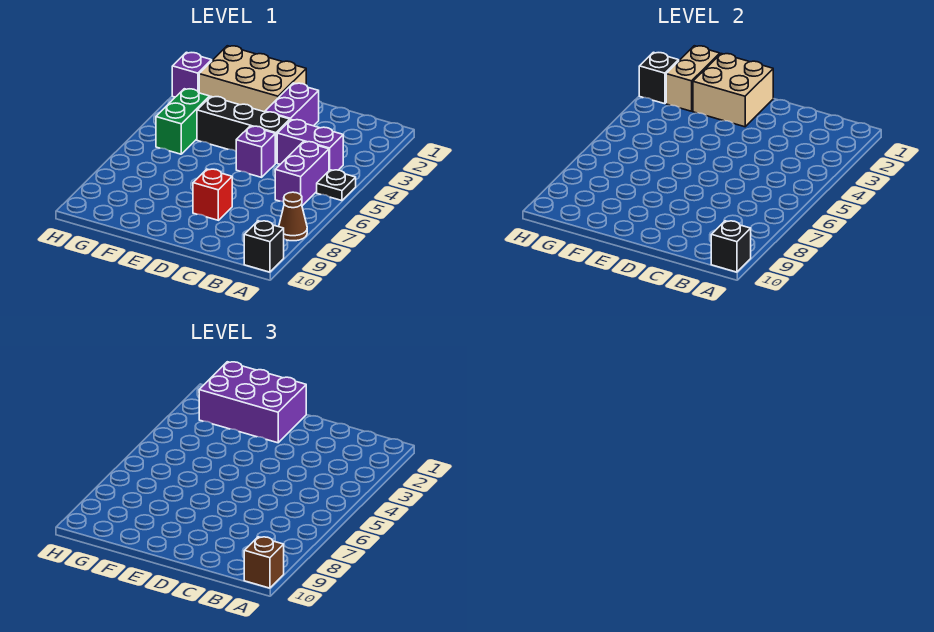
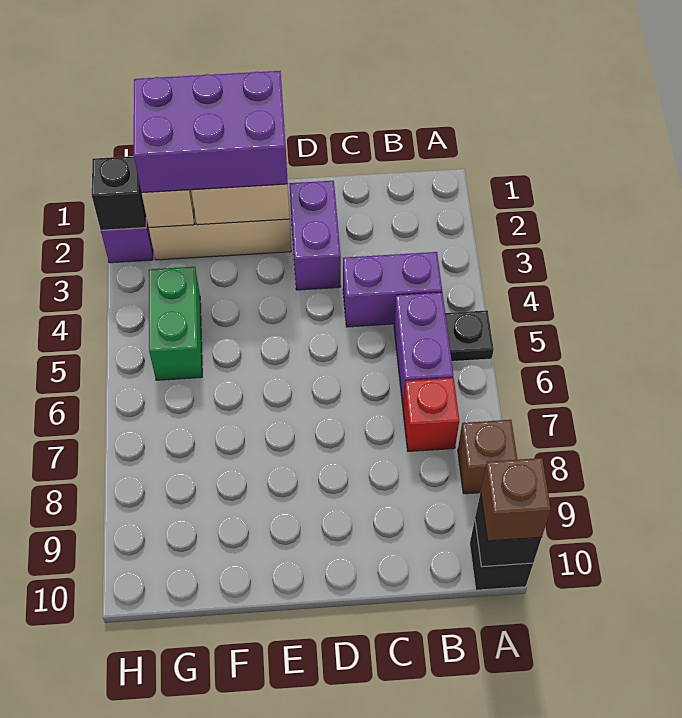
brown cone A8 level 1 -> brown brick A8 level 1
black brick D4:F4 level 1 -> none
purple brick D5 level 1 -> none
red brick D8 level 1 -> red brick B7 level 1

